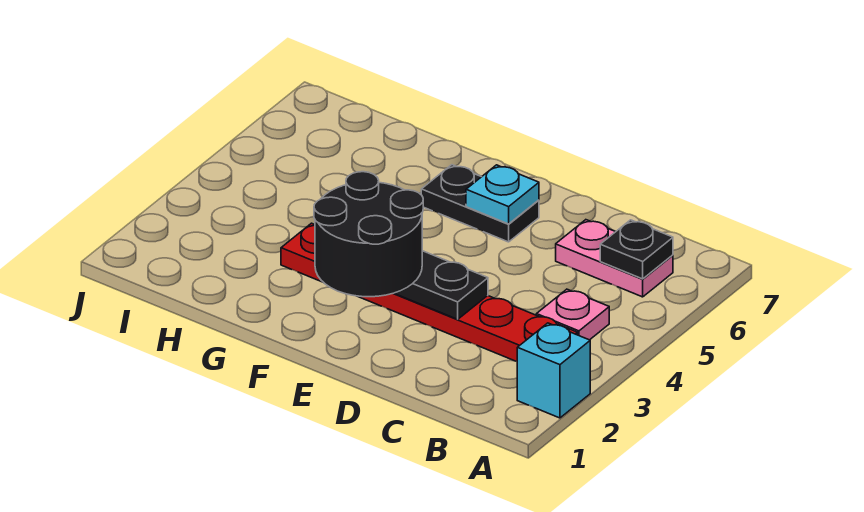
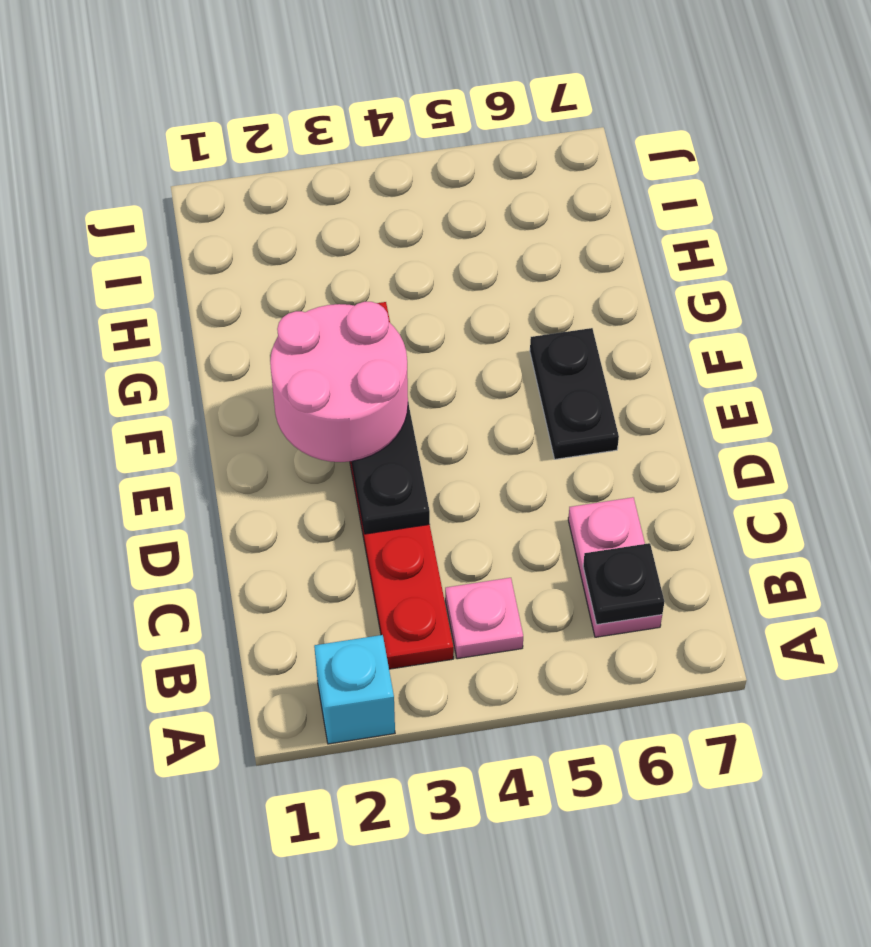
black round brick E2:F3 level 3 -> pink round brick E2:F3 level 3
cyan plate E6 level 2 -> none

